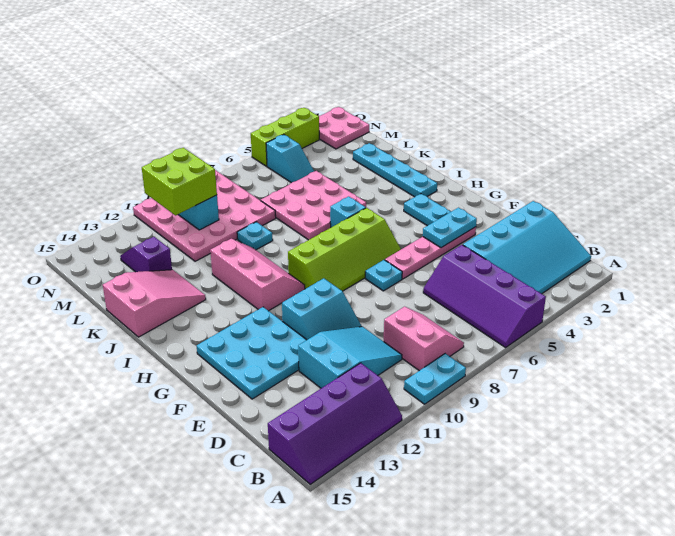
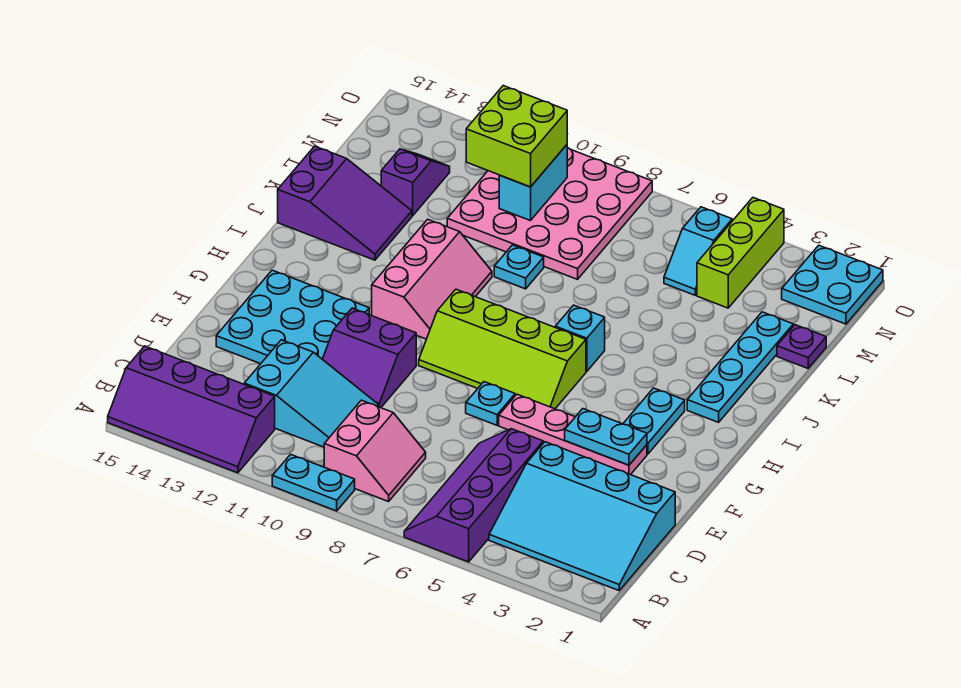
cyan slope E10:F11 level 1 top F -> purple slope E10:F11 level 1 top F
pink plate J5:L7 level 1 -> none
pink slope J13:K15 level 1 top 15 -> purple slope J13:K15 level 1 top 15
none -> purple plate L1 level 1
pink plate N1:O2 level 1 -> cyan plate N1:O2 level 1
lime brick O3:O5 level 1 -> lime brick M4:O4 level 1

